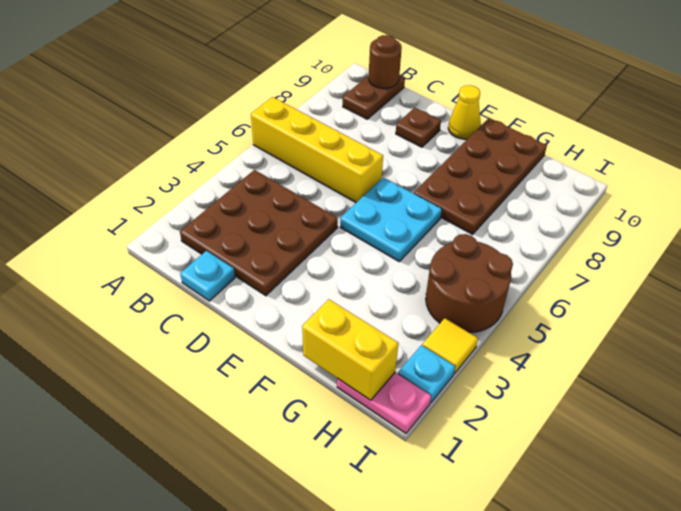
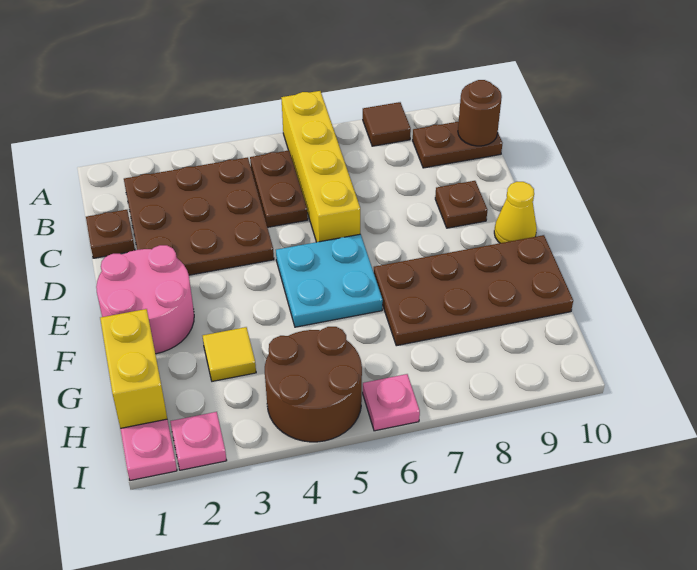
none -> brown tile A8 level 1
none -> brown plate B5:C5 level 1
cyan plate C1 level 1 -> brown plate C1 level 1
none -> pink round brick E1:F2 level 1
cyan plate I2 level 1 -> pink plate I2 level 1
yellow tile I3 level 1 -> yellow tile G3 level 1
none -> pink plate I6 level 1

